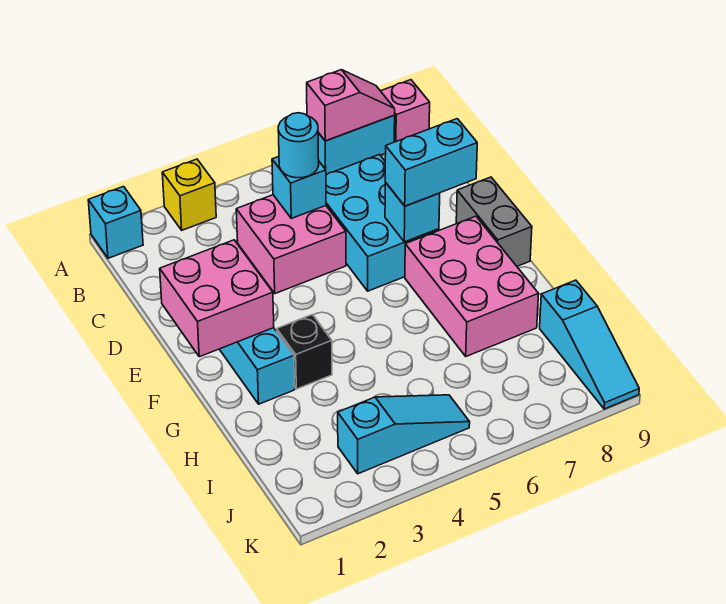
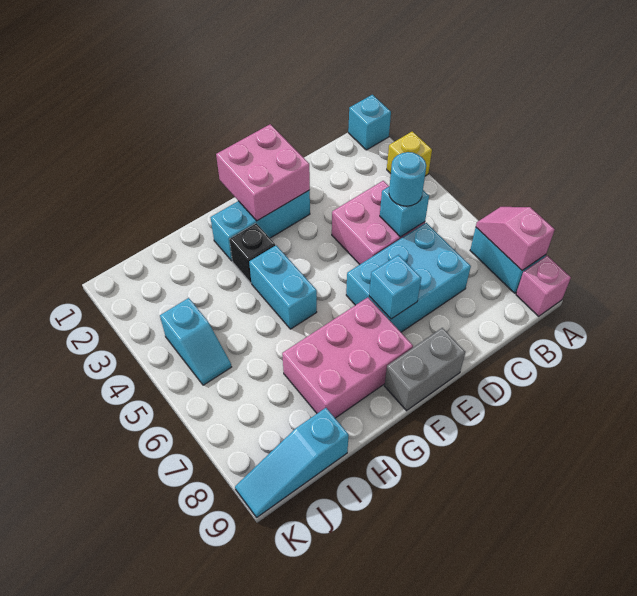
pink slope A7:A8 level 2 top 7 -> pink slope A7:A8 level 2 top 8
cyan brick E7:E8 level 3 -> cyan brick G4:G5 level 1
cyan slope J3:J5 level 1 top 3 -> cyan slope J4:J5 level 1 top 4

